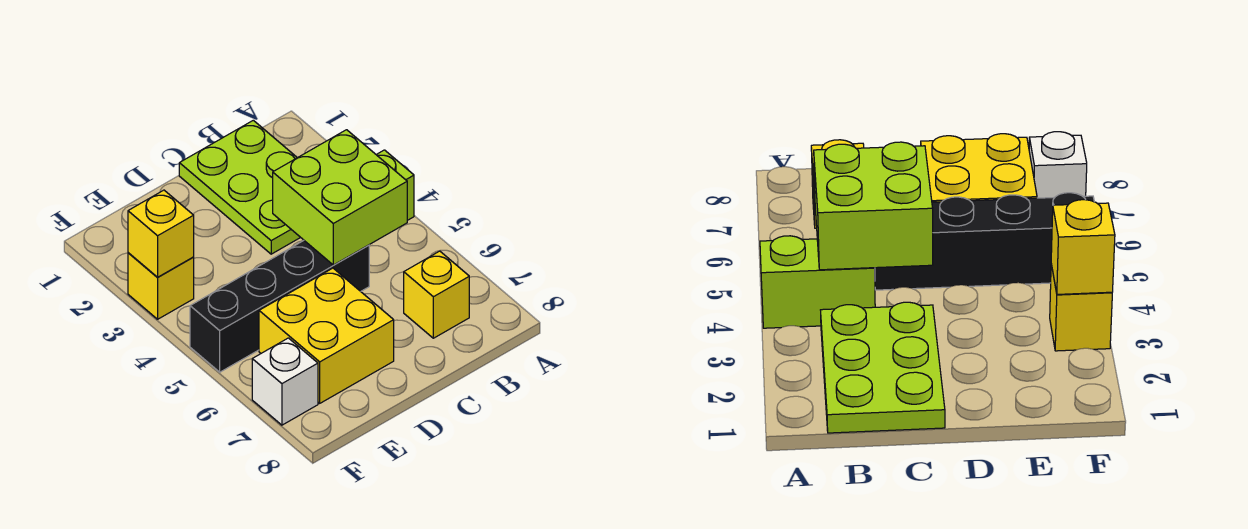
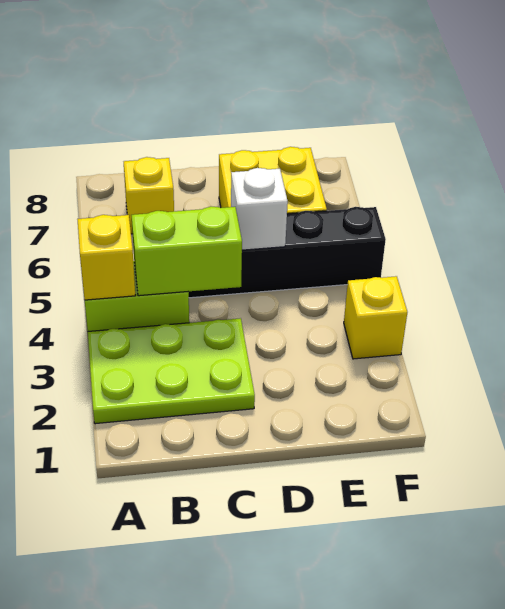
lime plate B1:C3 level 1 -> lime plate A2:C3 level 1
lime brick B4:C5 level 2 -> lime brick B4:C4 level 2
yellow brick F3 level 2 -> yellow brick A4 level 2
white brick F7 level 1 -> white brick D5 level 2

